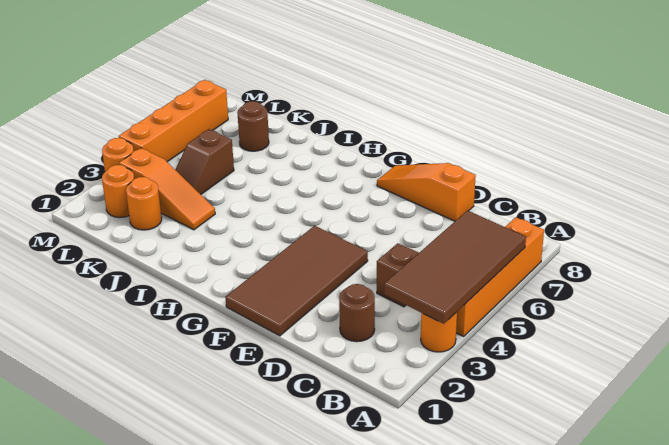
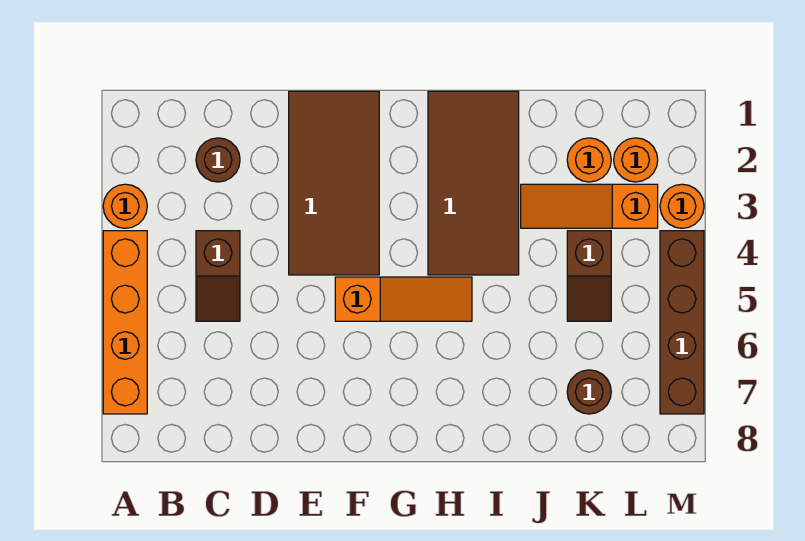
brown tile A3:B6 level 2 -> brown tile H1:I4 level 1
orange slope D8:F8 level 1 top D -> orange slope F5:H5 level 1 top F
brown slope K4:K5 level 1 top 5 -> brown slope K4:K5 level 1 top 4
orange brick M4:M7 level 1 -> brown brick M4:M7 level 1

